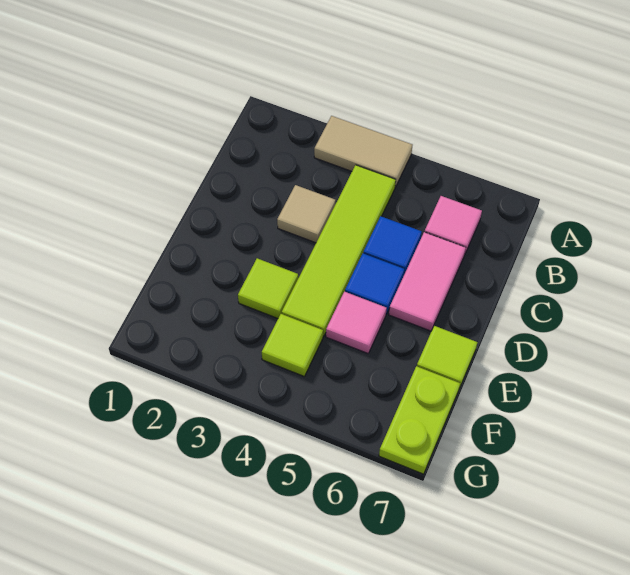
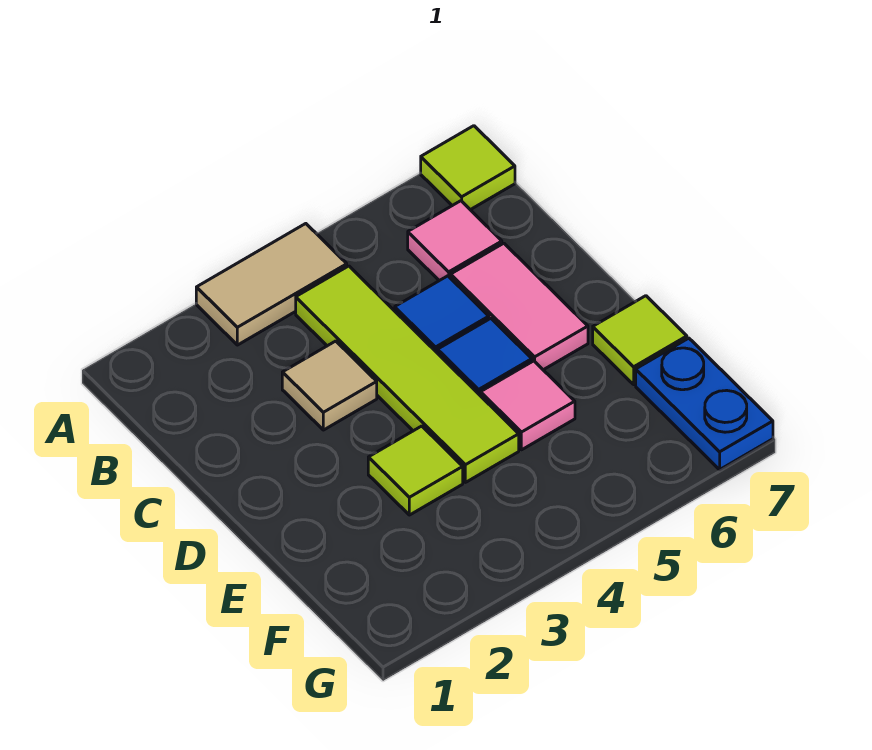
lime tile F4 level 1 -> lime tile A7 level 1
lime plate F7:G7 level 1 -> blue plate F7:G7 level 1

